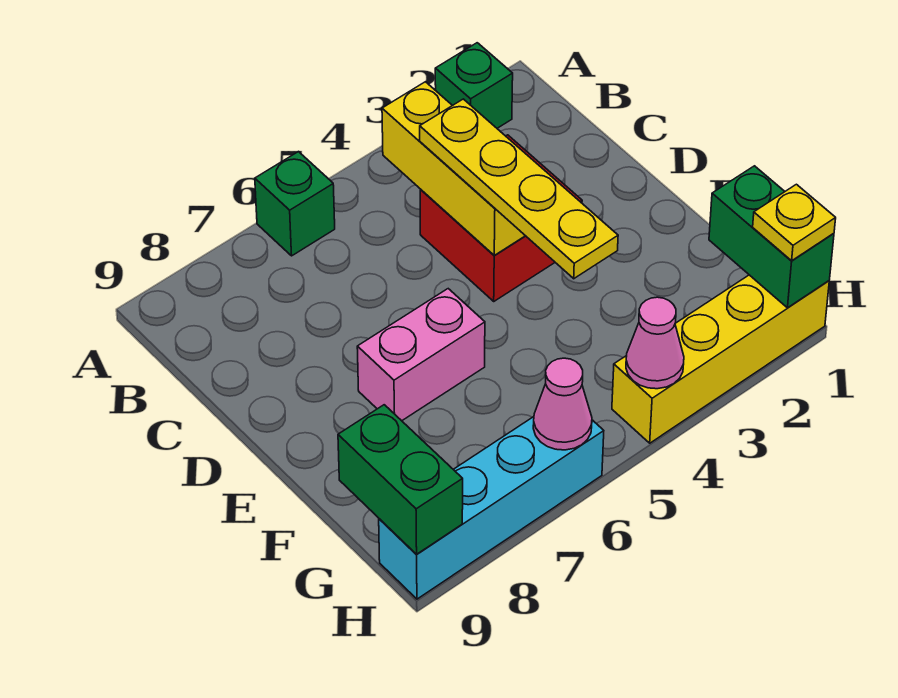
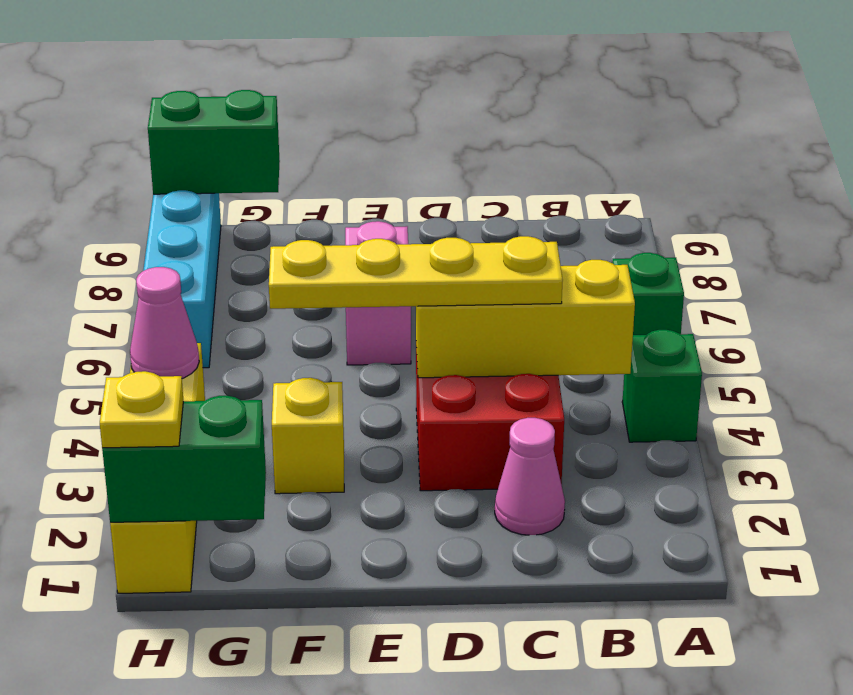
green brick A2 level 1 -> green brick A4 level 1
none -> yellow brick F3 level 1
pink cone H6 level 2 -> pink cone C2 level 1

